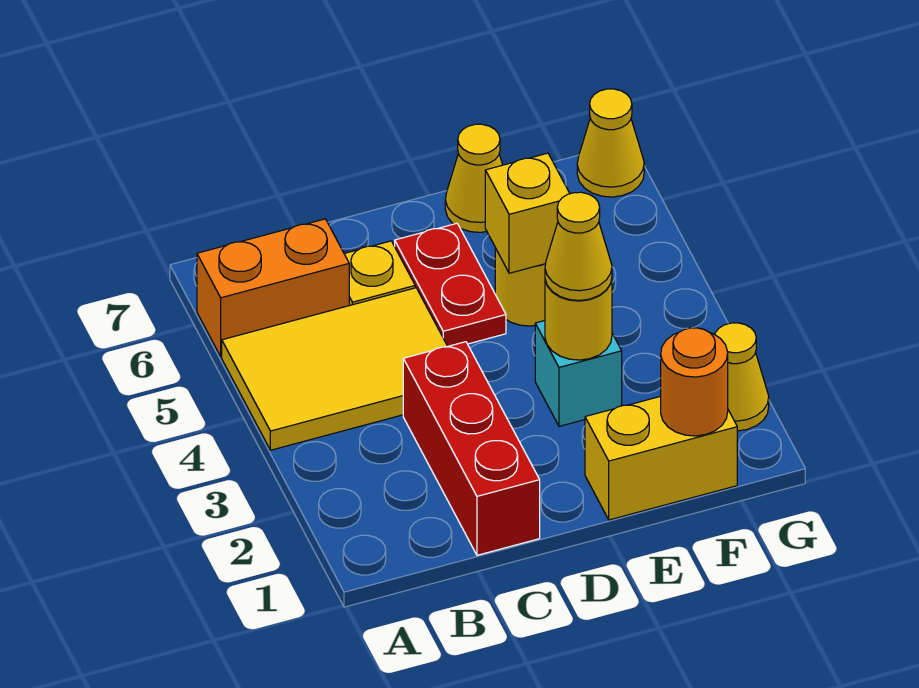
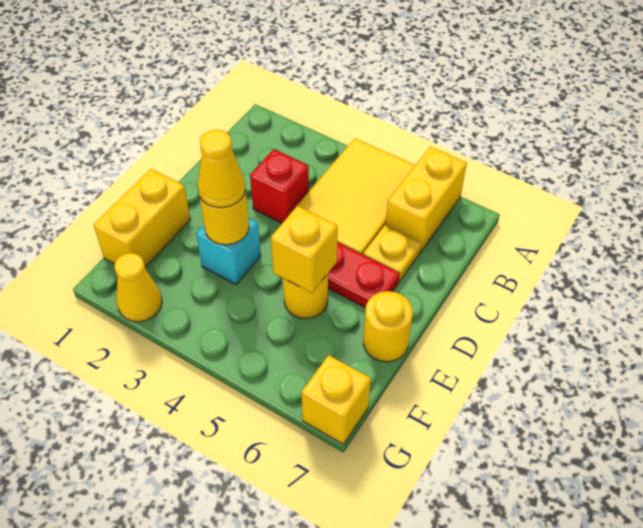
orange brick A6:B6 level 1 -> yellow brick A6:B6 level 1
red brick C1:C3 level 1 -> red brick C3 level 1
yellow cone E7 level 1 -> yellow round brick E7 level 1
orange round brick F1 level 2 -> none
yellow cone G7 level 1 -> yellow brick G7 level 1

